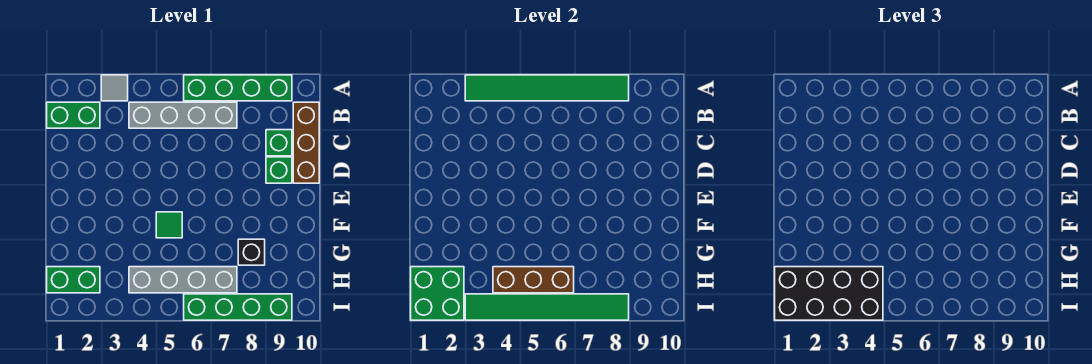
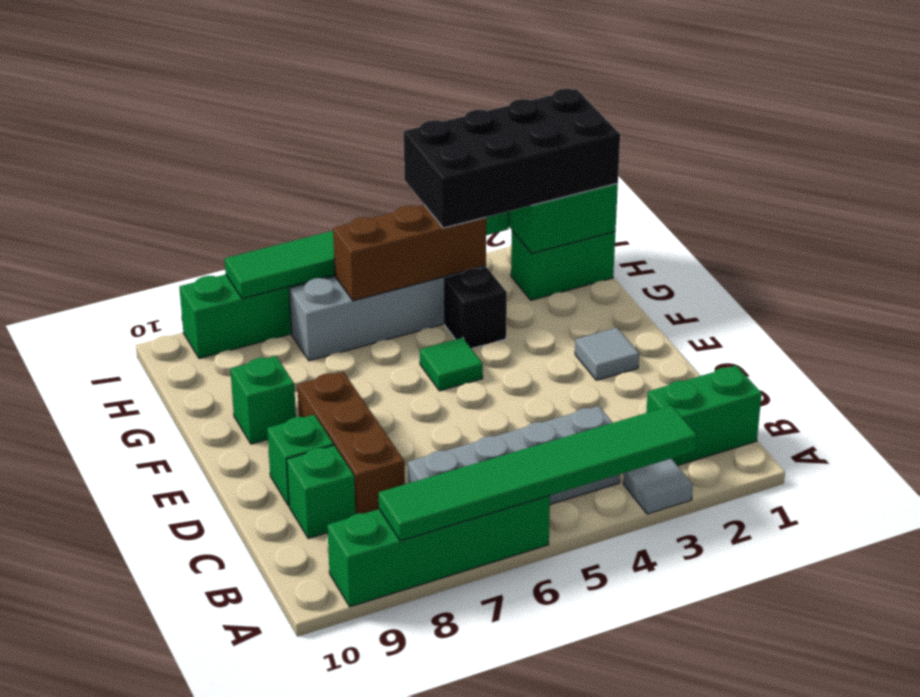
brown brick B10:D10 level 1 -> brown brick C8:E8 level 1
none -> grey tile E2 level 1
none -> green brick F9 level 1
black brick G8 level 1 -> black brick G4 level 1

